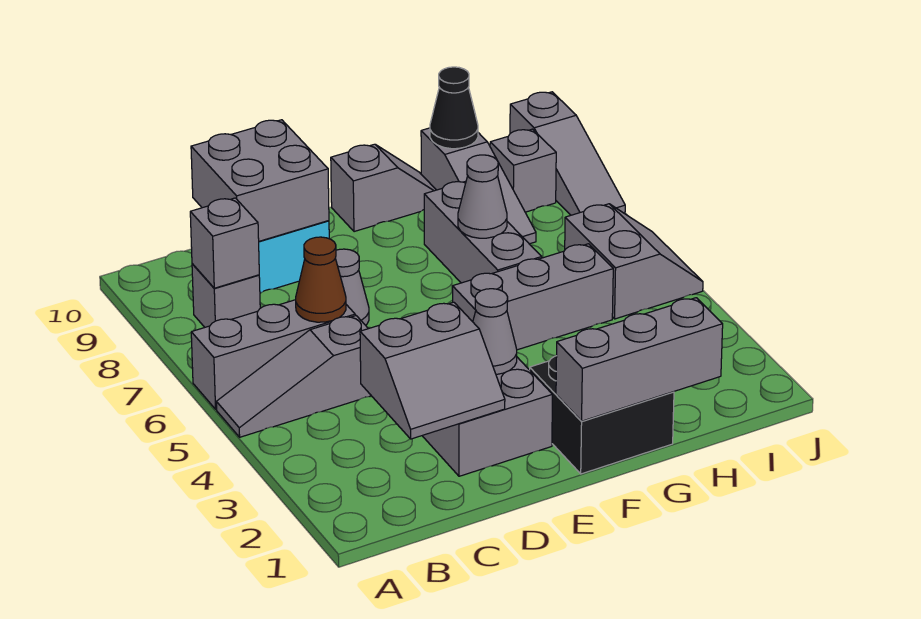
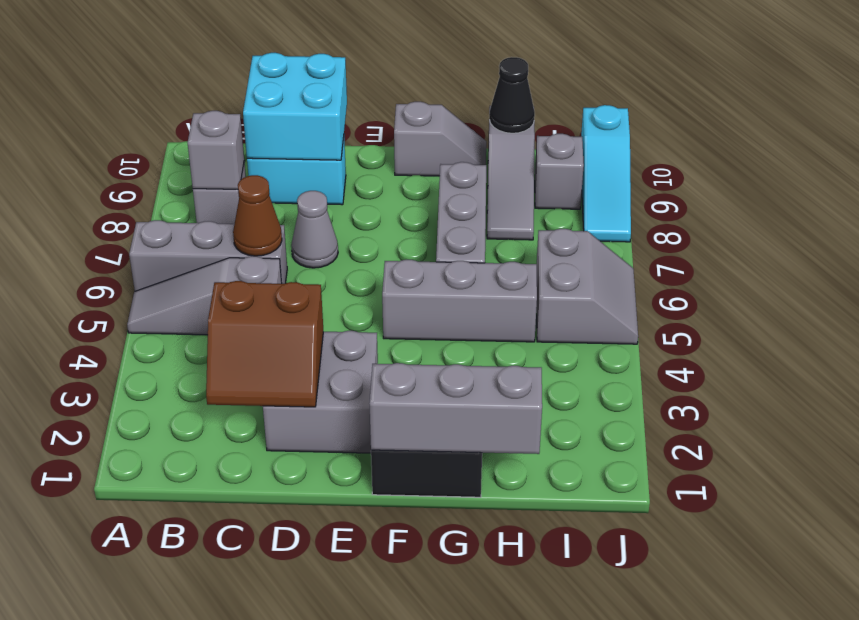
grey slope C2:D3 level 2 top 3 -> brown slope C2:D3 level 2 top 3
grey brick C9:D10 level 2 -> cyan brick C9:D10 level 2
grey cone E3 level 2 -> none
grey cone G7 level 2 -> none
grey slope J8:J10 level 1 top 10 -> cyan slope J8:J10 level 1 top 10

